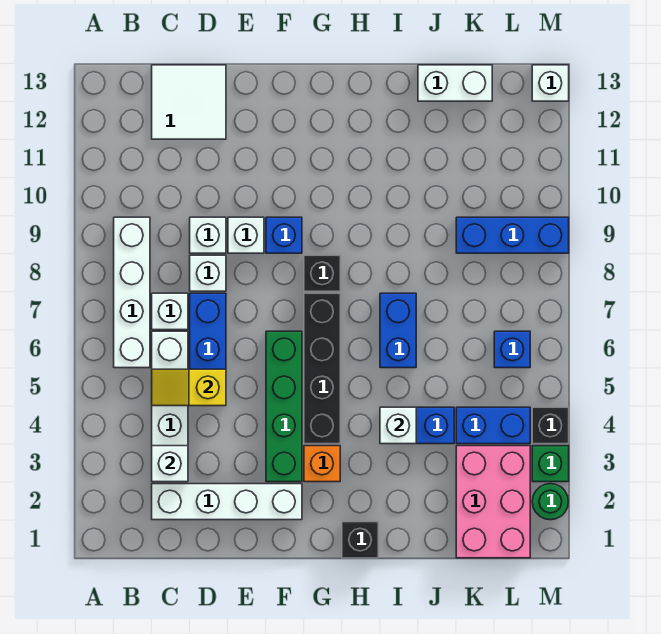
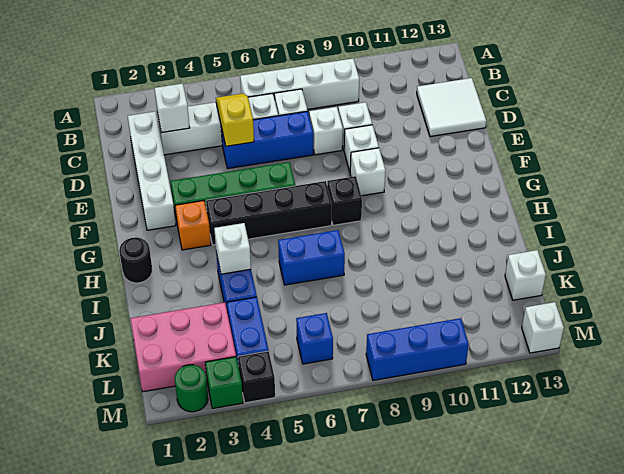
blue brick F9 level 1 -> white brick F9 level 1
black brick H1 level 1 -> black round brick H1 level 1
white brick J13:K13 level 1 -> white brick K13 level 1
blue brick K9:M9 level 1 -> blue brick M8:M10 level 1

